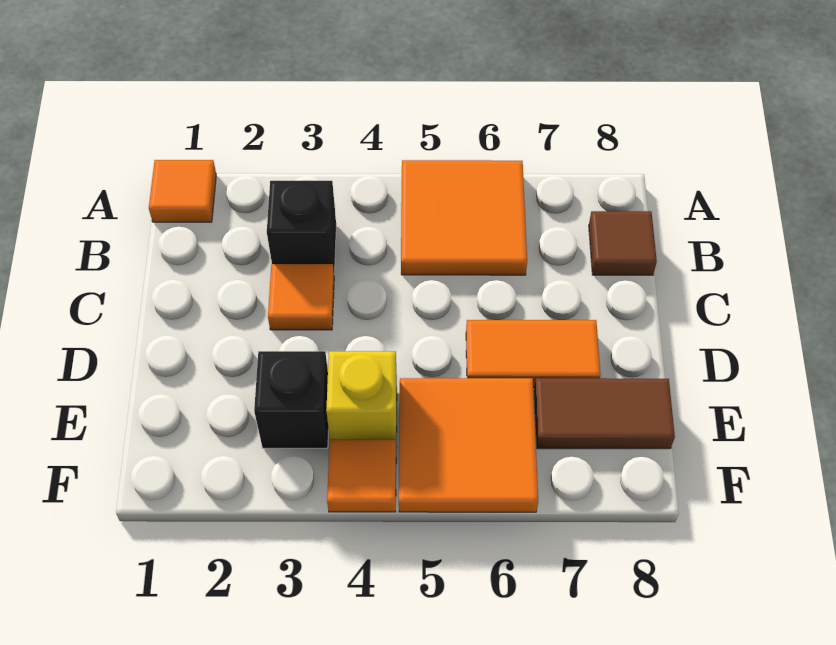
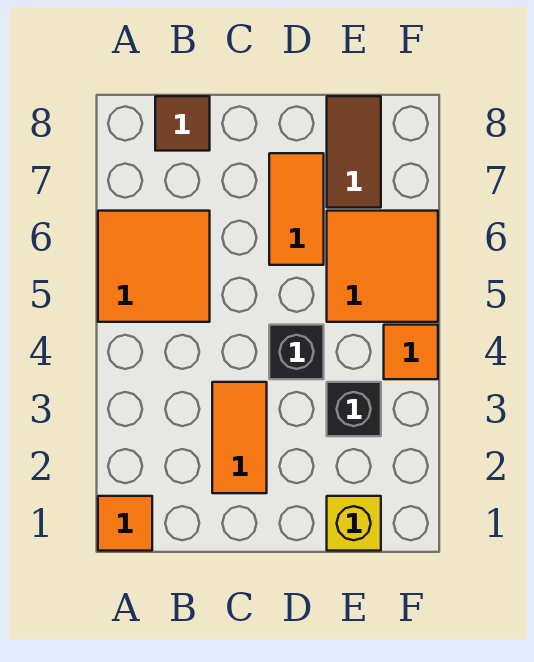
black brick B3 level 1 -> black brick D4 level 1
orange tile C3 level 1 -> orange tile C2:C3 level 1
yellow brick E4 level 1 -> yellow brick E1 level 1

